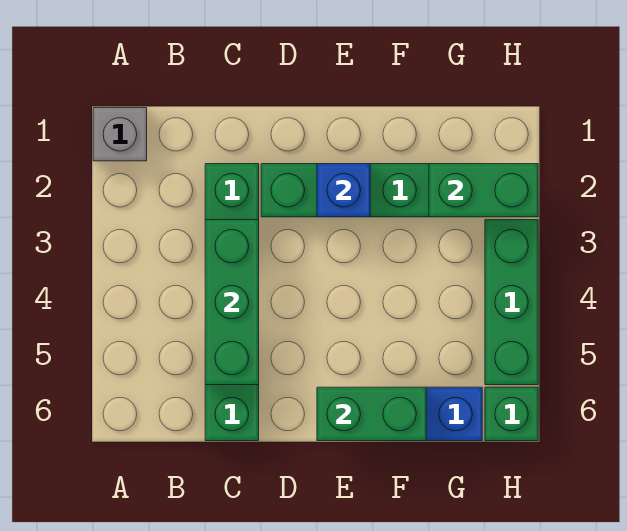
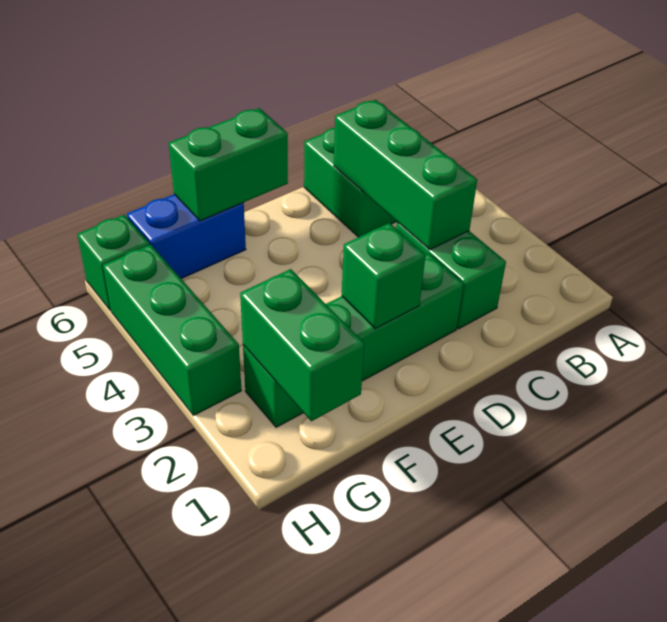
grey brick A1 level 1 -> none
blue brick E2 level 2 -> green brick E2 level 2
green brick G2:H2 level 2 -> green brick G1:G2 level 2

